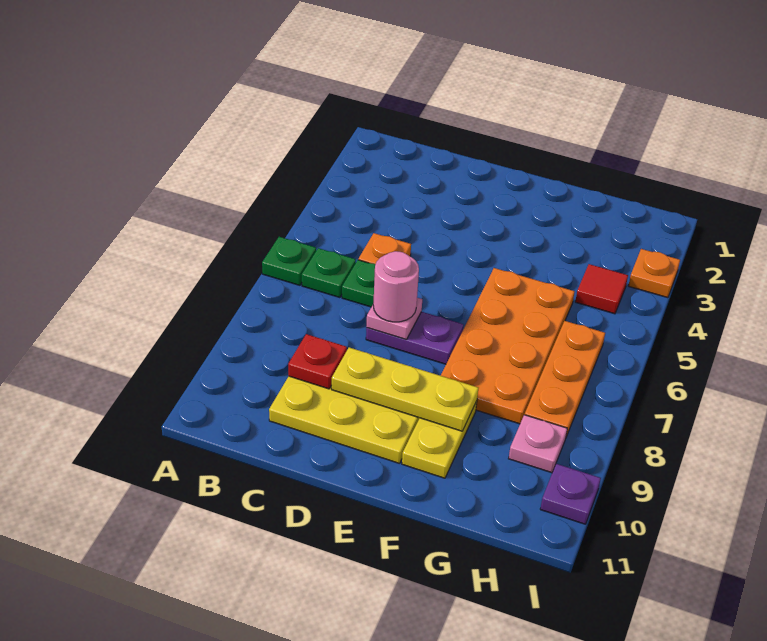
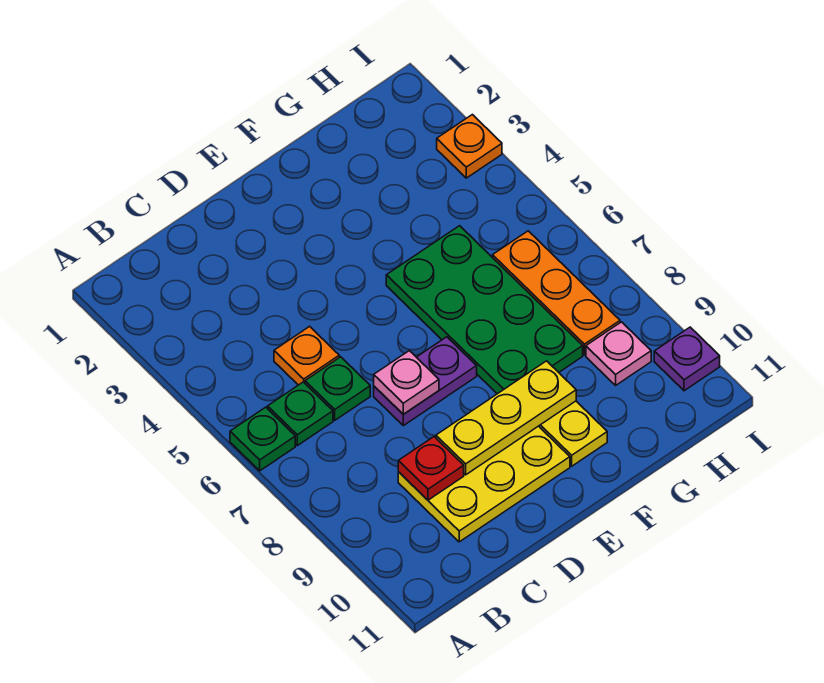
pink round brick D7 level 3 -> none
orange plate F5:G8 level 1 -> green plate F5:G8 level 1
red tile H4 level 1 -> none

